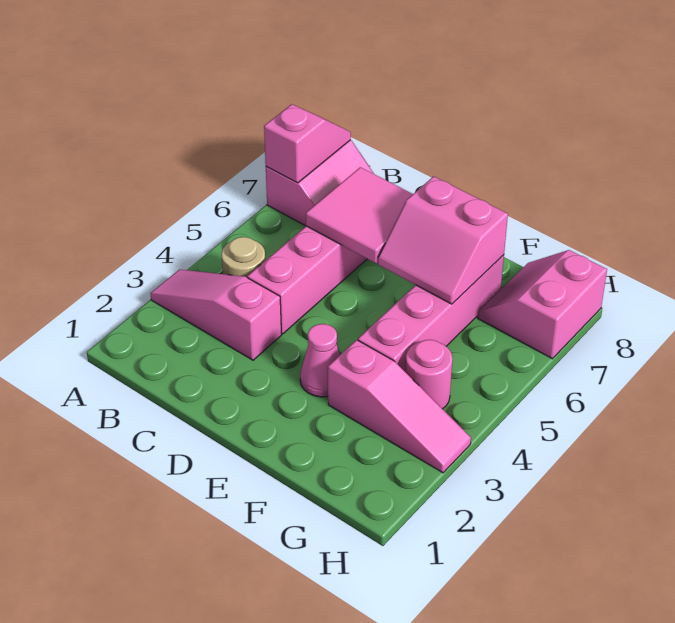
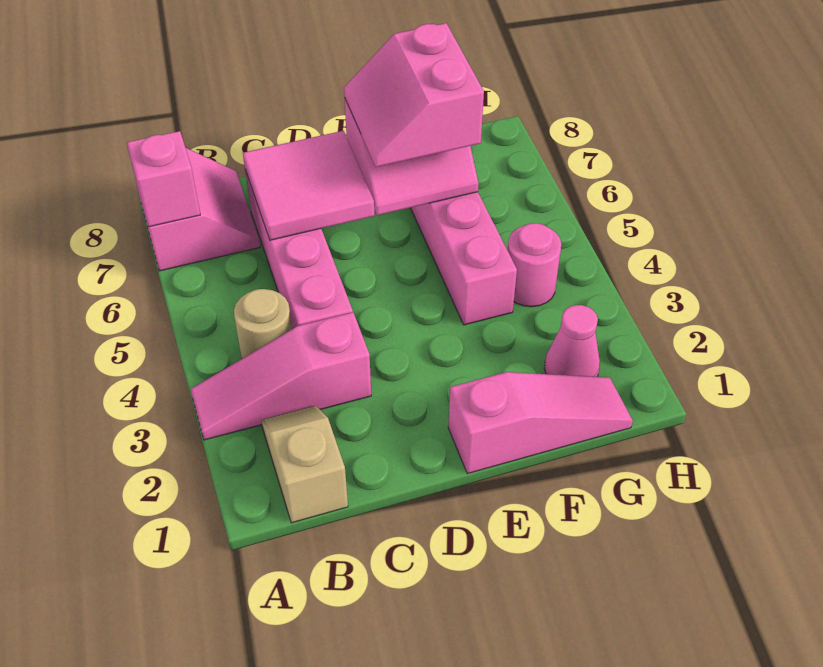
none -> tan slope B1:B2 level 1 top 1
pink cone E3 level 1 -> pink cone G2 level 1
pink slope F3:H3 level 1 top F -> pink slope E1:G1 level 1 top E
pink slope G7:H8 level 1 top H -> pink slope E6:F7 level 3 top F

